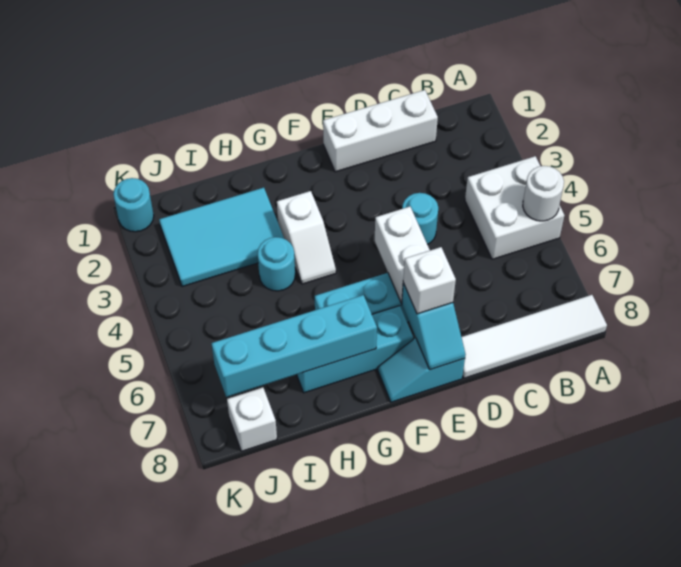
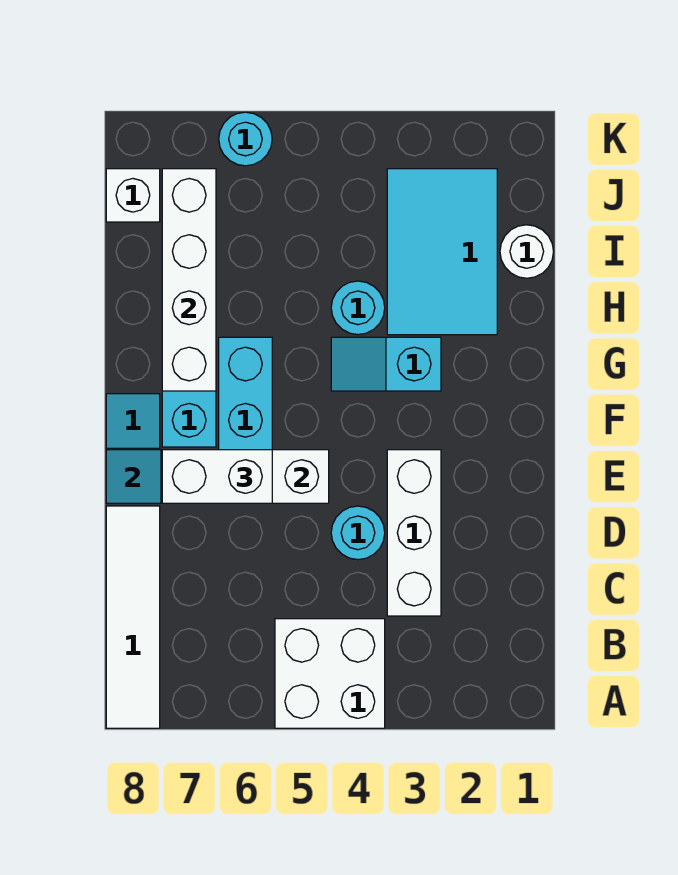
white round brick A5 level 2 -> white round brick I1 level 1
white brick C1:E1 level 1 -> white brick C3:E3 level 1
white brick E7 level 3 -> white brick E6:E7 level 3
white slope G3:G4 level 1 top 3 -> cyan slope G3:G4 level 1 top 3
cyan brick G7:J7 level 2 -> white brick G7:J7 level 2
cyan round brick K1 level 1 -> cyan round brick K6 level 1

